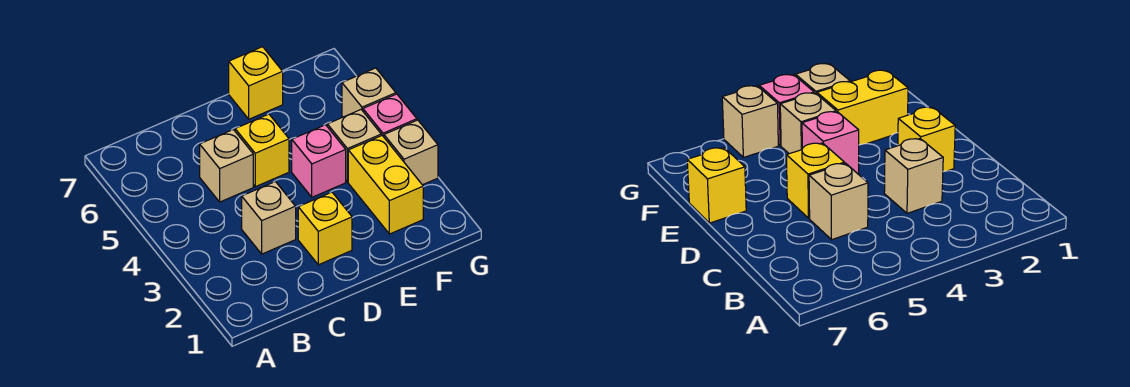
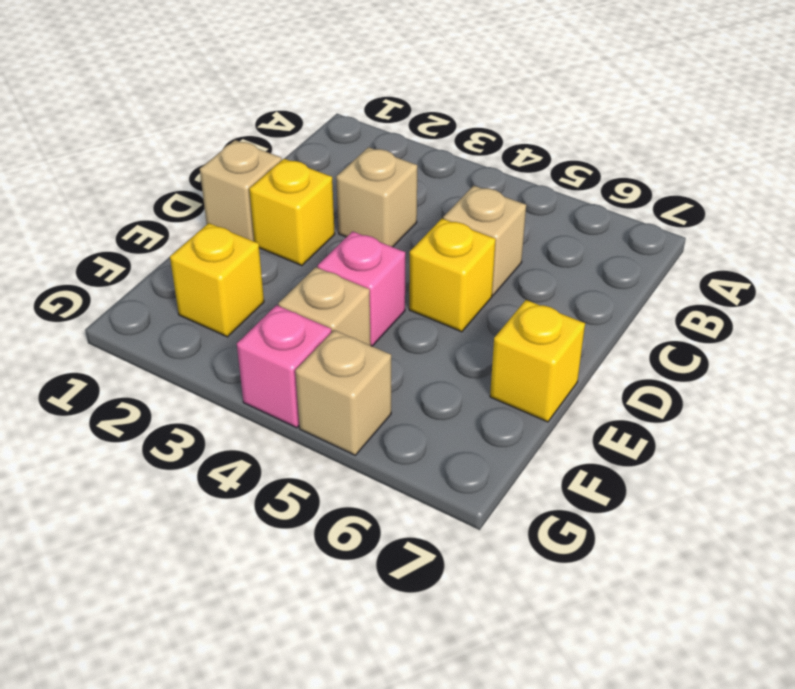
yellow brick F2:F3 level 1 -> yellow brick F2 level 1
tan brick G3 level 1 -> tan brick D1 level 1

